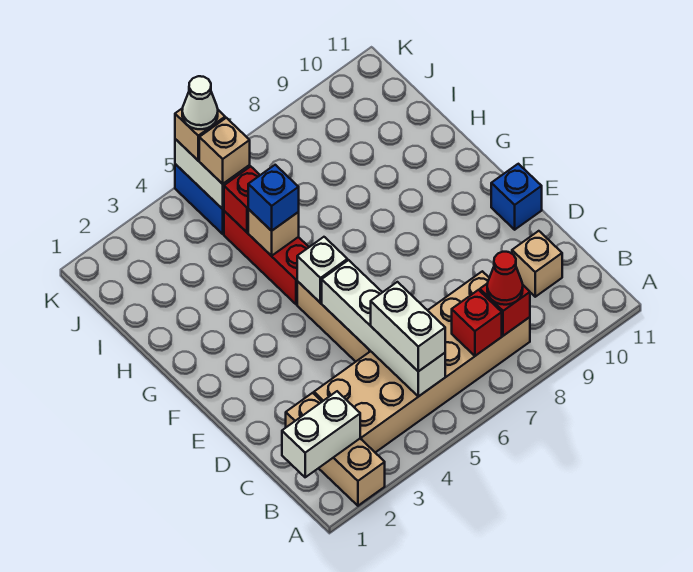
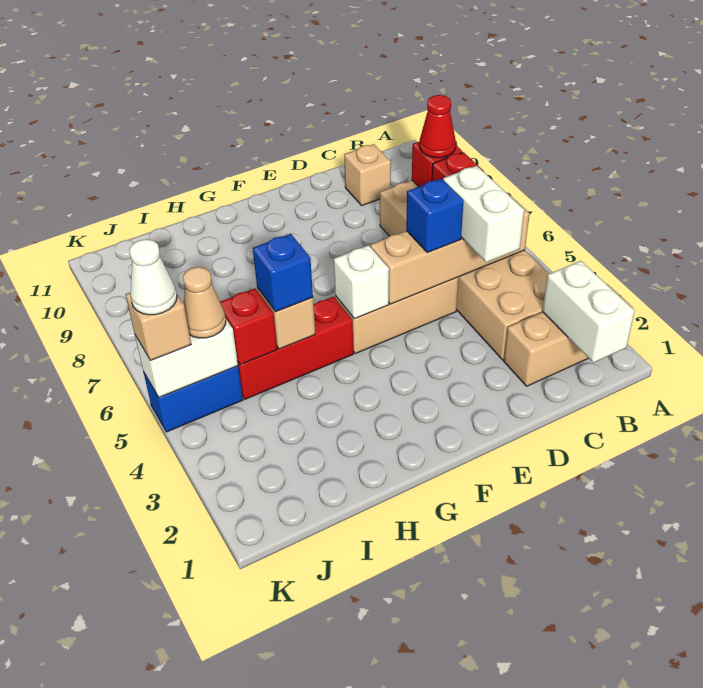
white brick B5:E5 level 2 -> tan brick B5:E5 level 2
white brick B5:C5 level 3 -> white brick C4:C5 level 3
blue brick E11 level 1 -> blue brick D5 level 3
tan brick J5 level 3 -> tan cone J5 level 3

